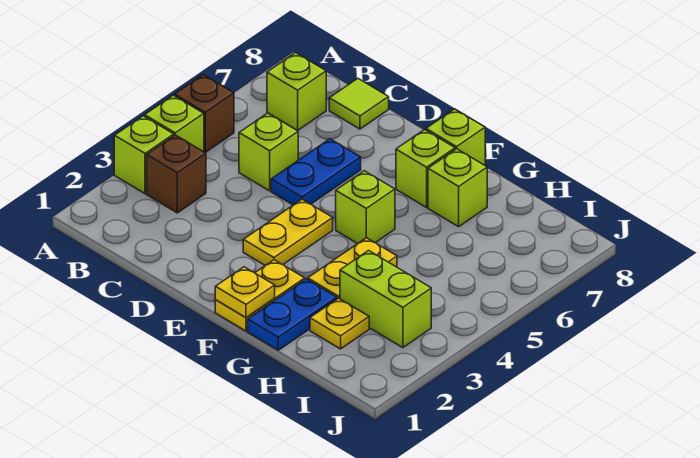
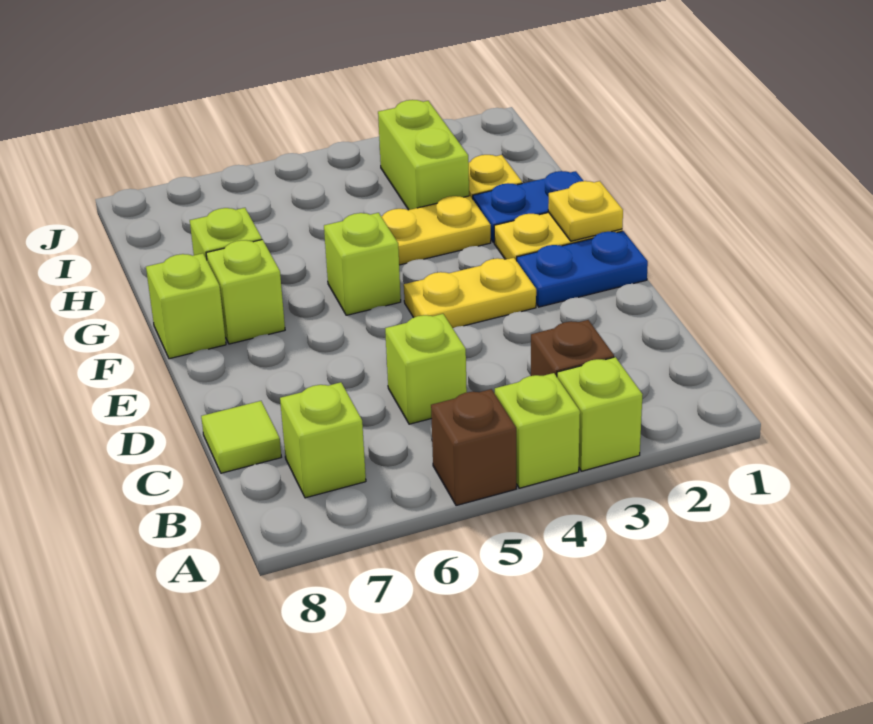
blue plate D5:D6 level 1 -> blue plate E1:E2 level 1

